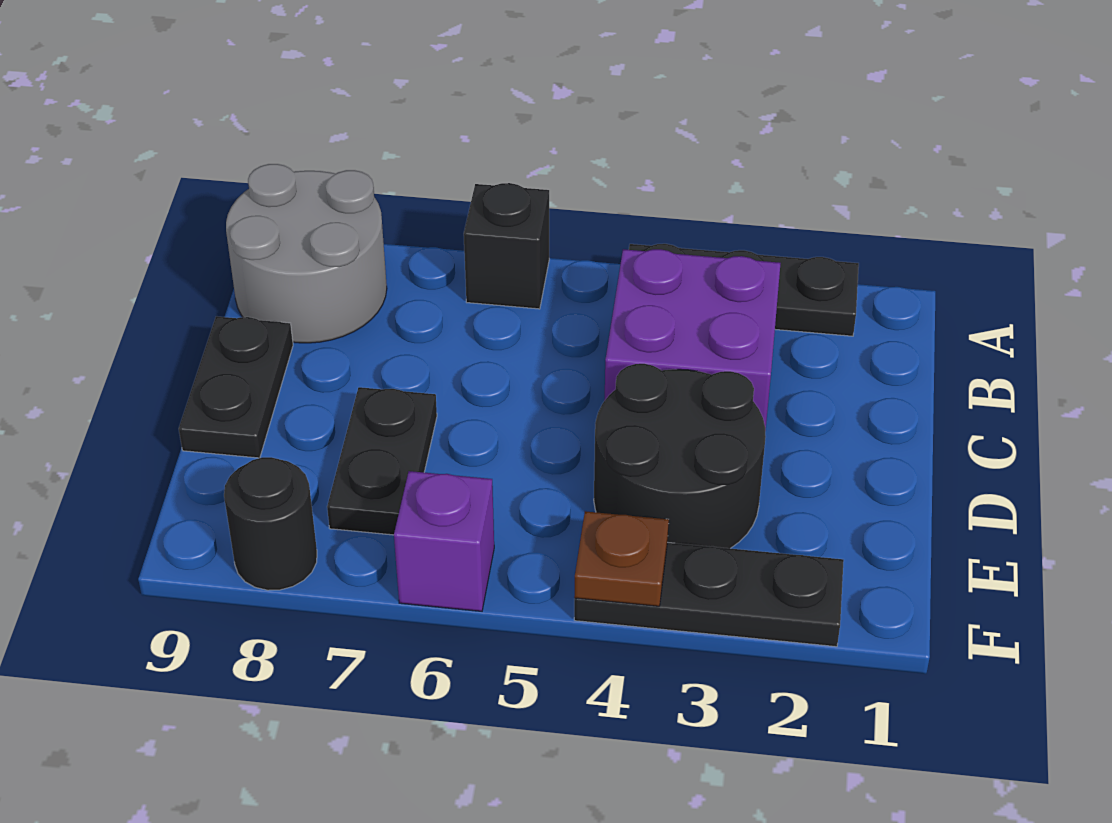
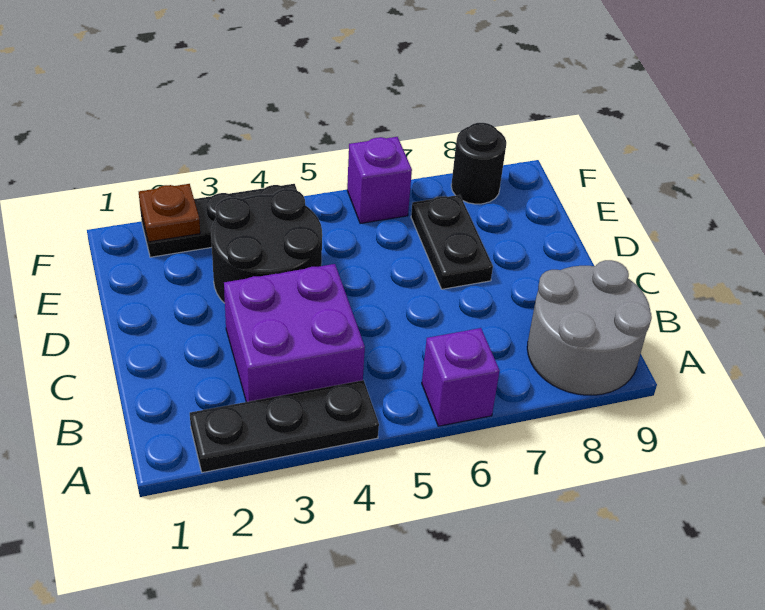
black brick A6 level 1 -> purple brick A6 level 1
black plate C9:D9 level 1 -> none
brown plate F4 level 2 -> brown plate F2 level 2

